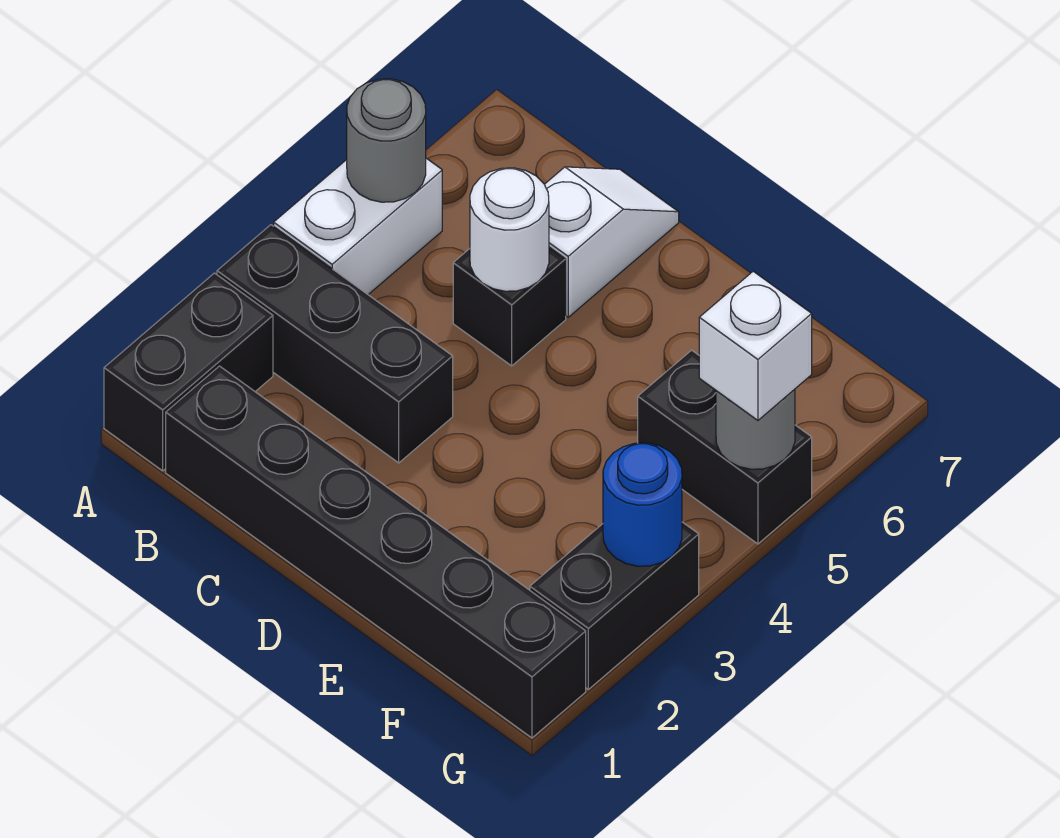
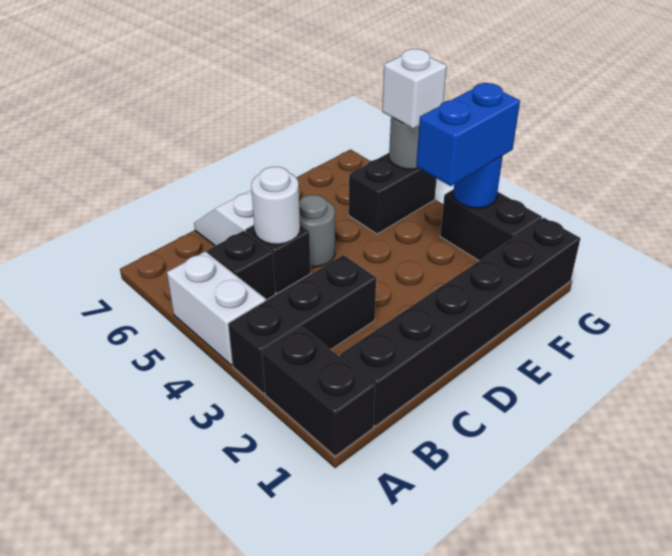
grey round brick A5 level 2 -> grey round brick D5 level 1
none -> black brick B5 level 1
none -> blue brick F3:G3 level 3

